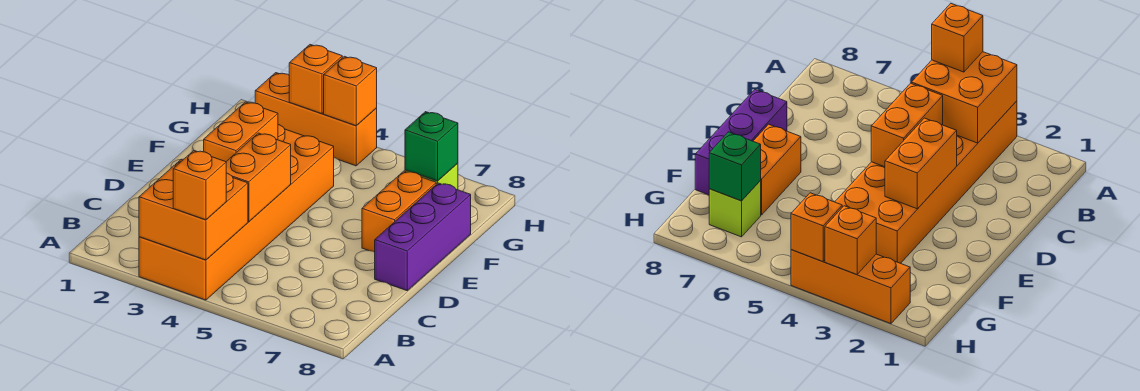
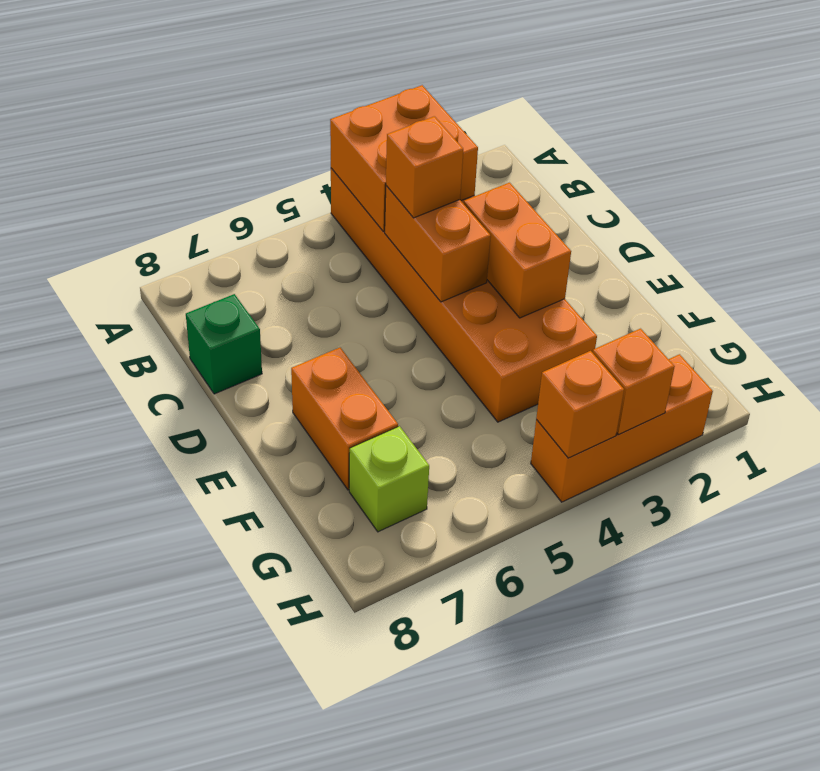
orange brick A4 level 3 -> orange brick C4 level 3
purple brick D8:F8 level 1 -> none
green brick G7 level 2 -> green brick C8 level 1

